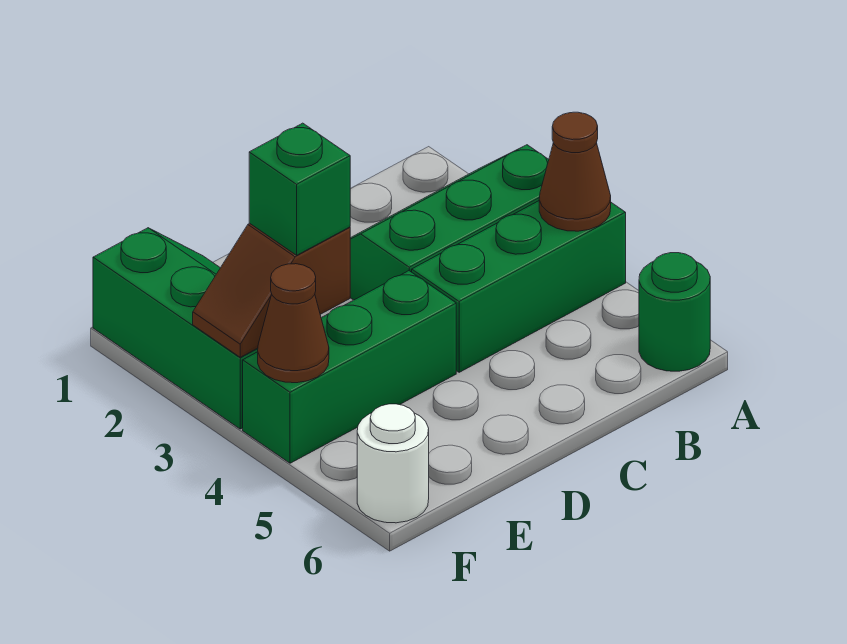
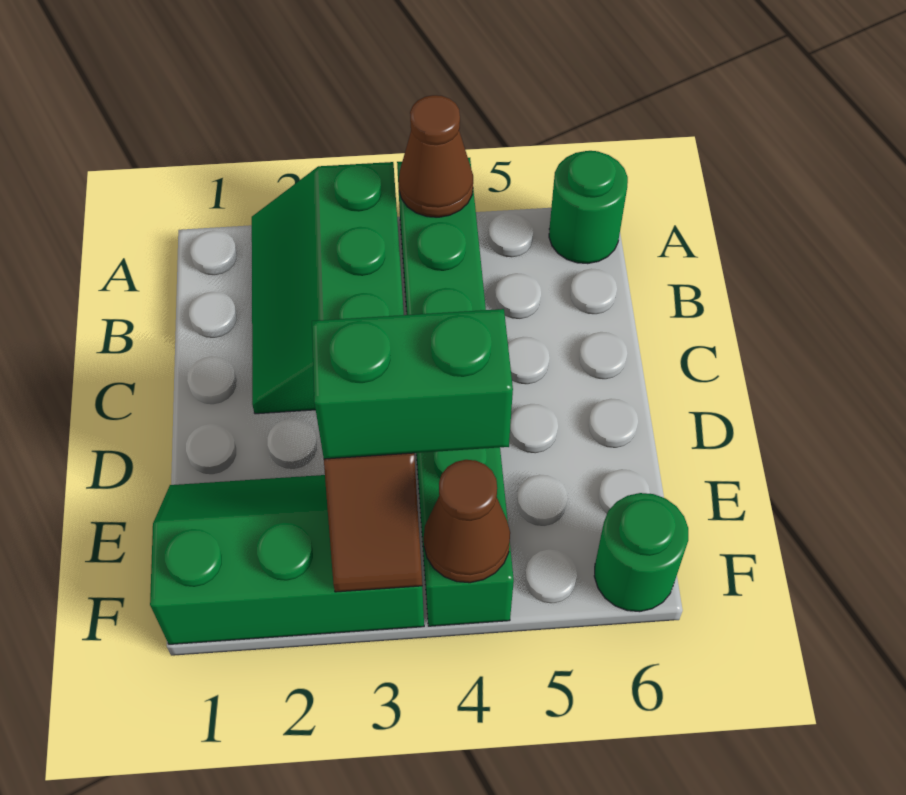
green brick E3 level 3 -> green brick E3:E4 level 3
white round brick F6 level 1 -> green round brick F6 level 1

